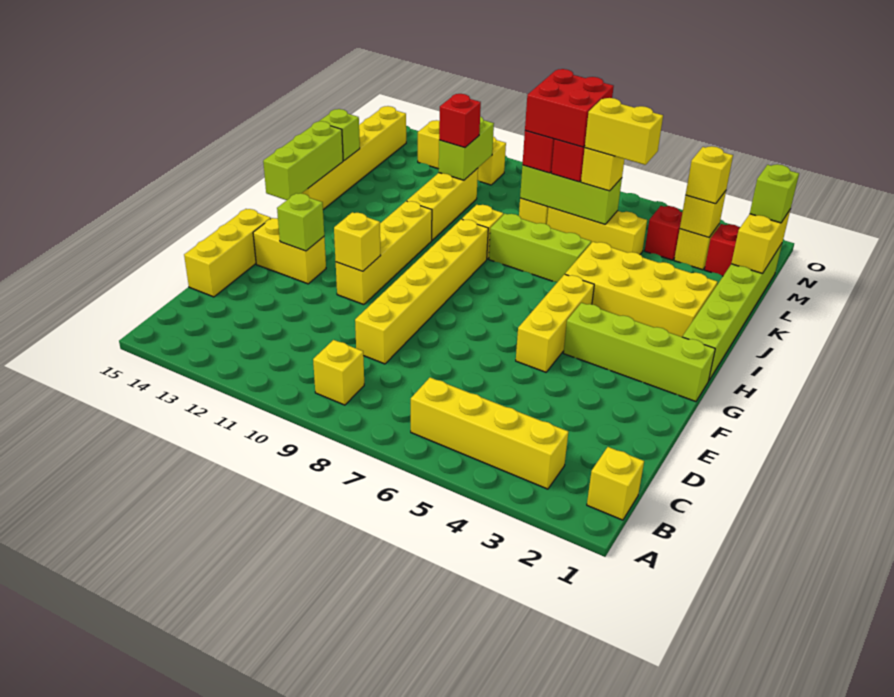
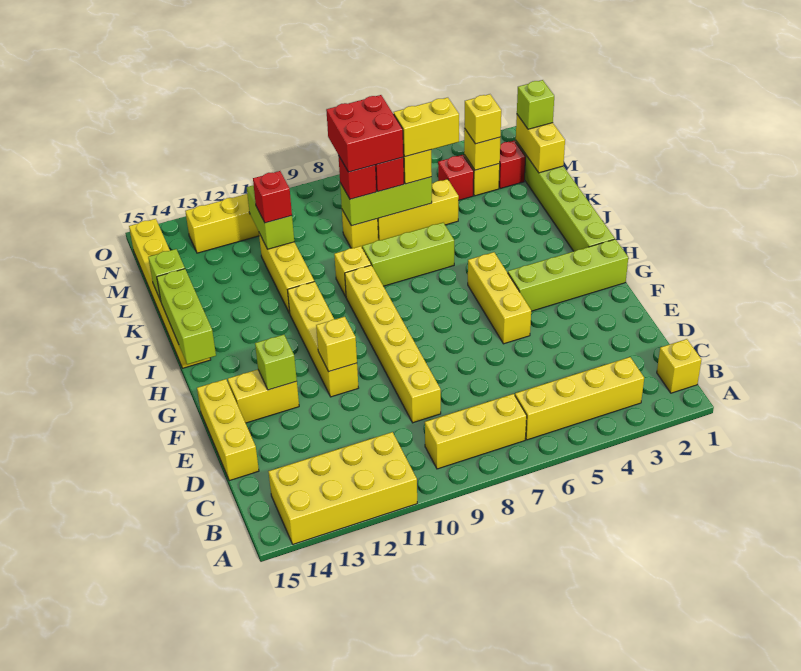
yellow brick B9 level 1 -> yellow brick B7:B9 level 1
yellow brick I2:J5 level 1 -> yellow brick A11:B14 level 1

